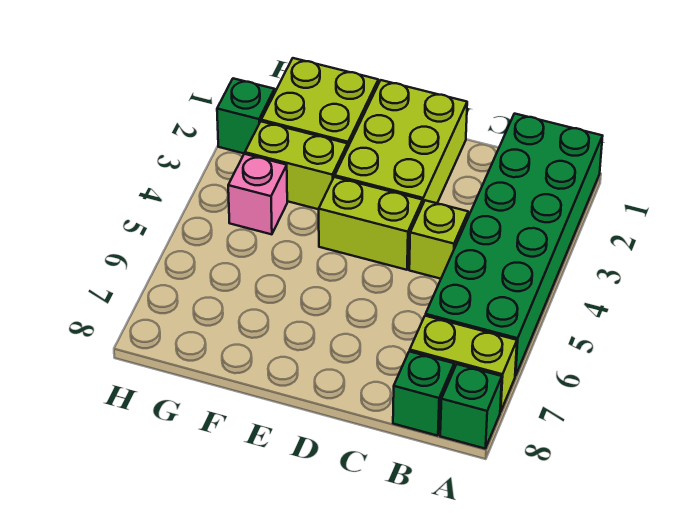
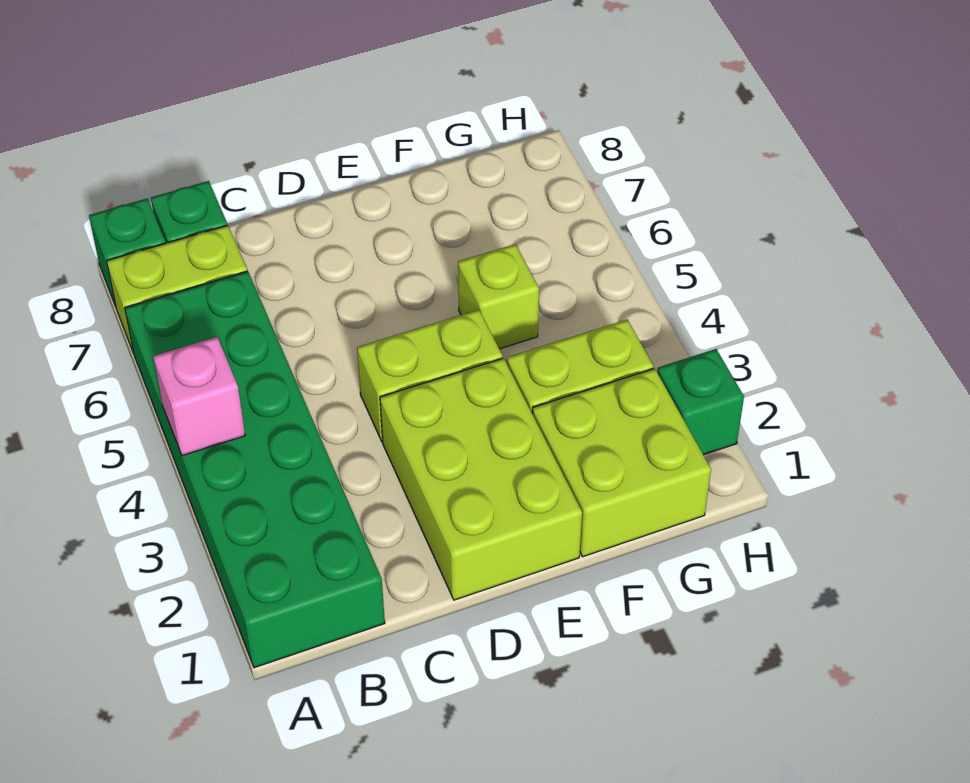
lime brick C4 level 1 -> lime brick F5 level 1
pink brick G4 level 1 -> pink brick A4 level 2

